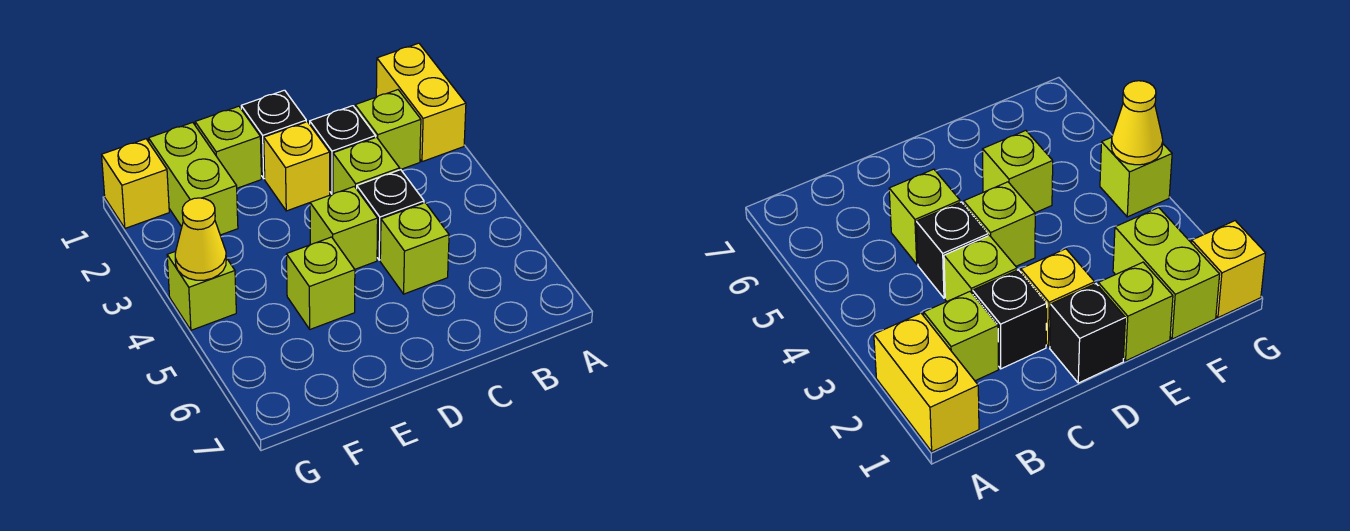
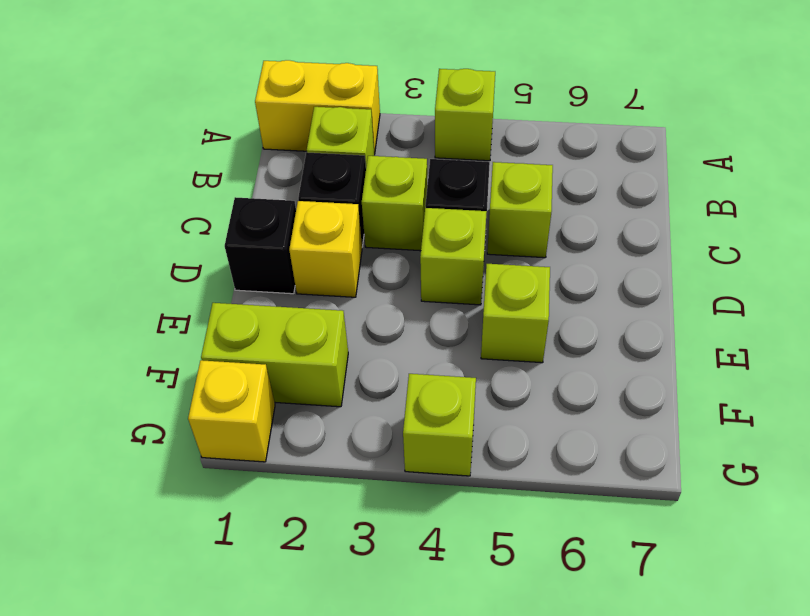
lime brick E1 level 1 -> lime brick A4 level 1
yellow cone G4 level 2 -> none

